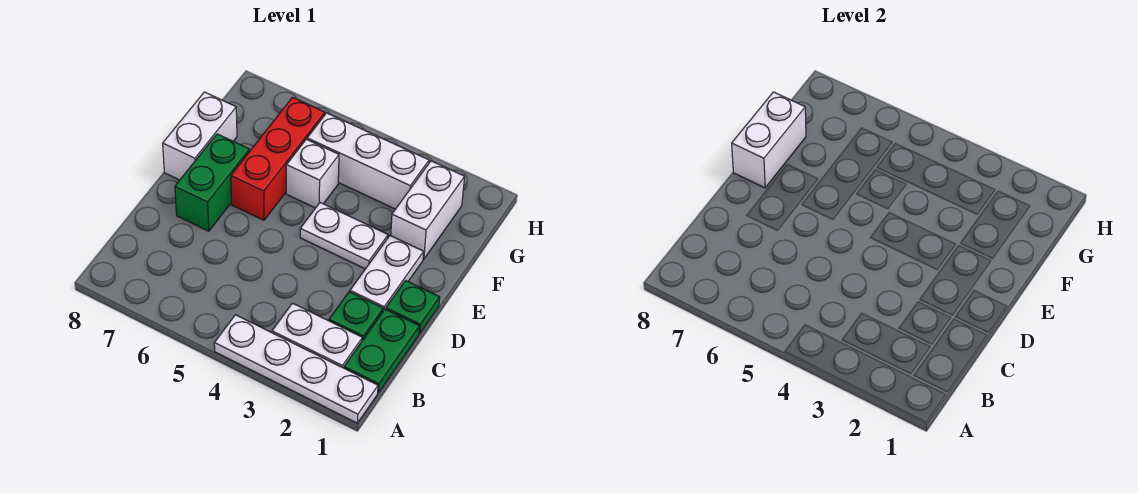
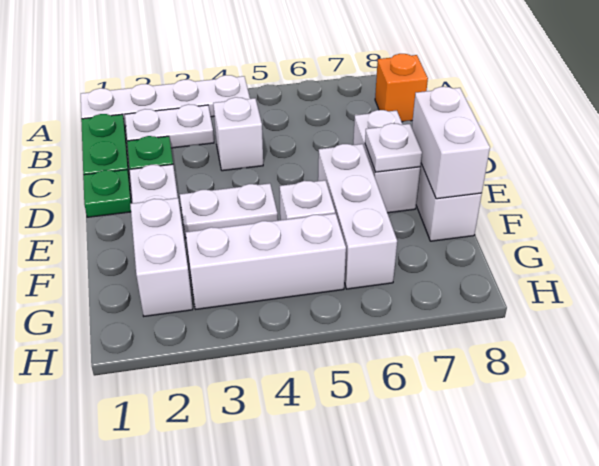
none -> orange brick B8 level 1
none -> white brick C4 level 1
green brick D7:E7 level 1 -> white brick D7:E7 level 1
red brick E6:G6 level 1 -> white brick E6:G6 level 1
none -> white plate E7 level 2

